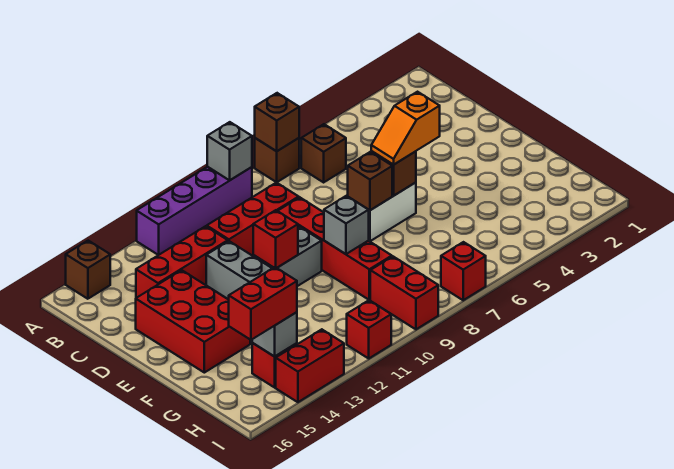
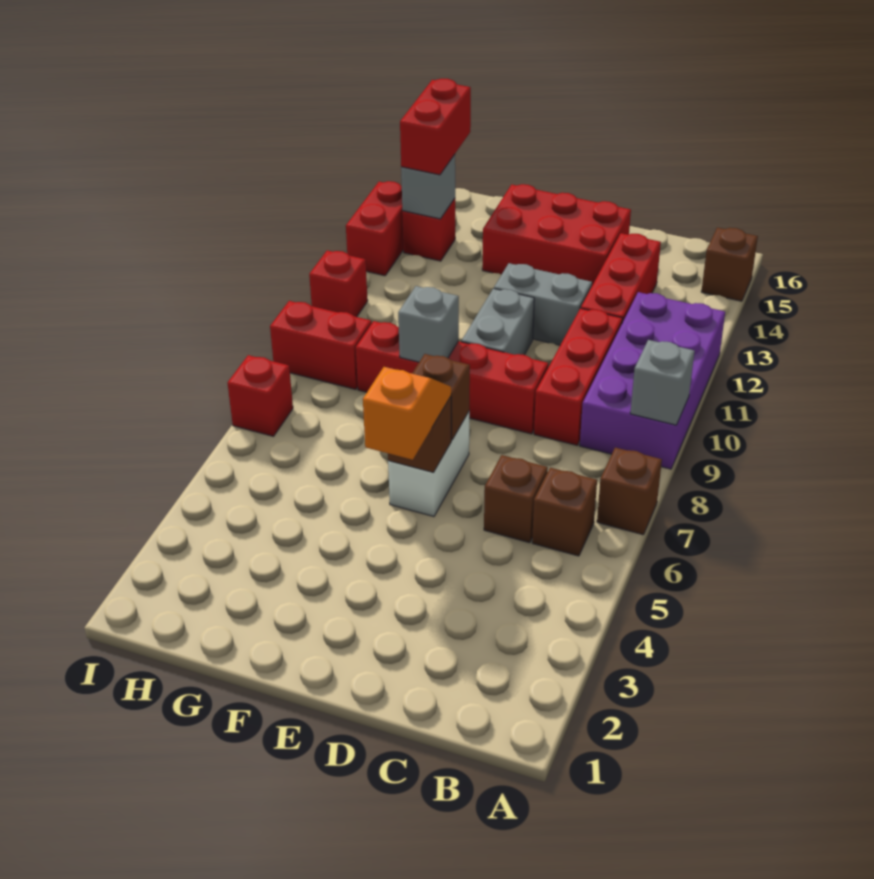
brown brick A7 level 2 -> brown brick C6 level 1
purple brick A9:A12 level 1 -> purple brick A9:B12 level 1
red brick E11 level 2 -> none

